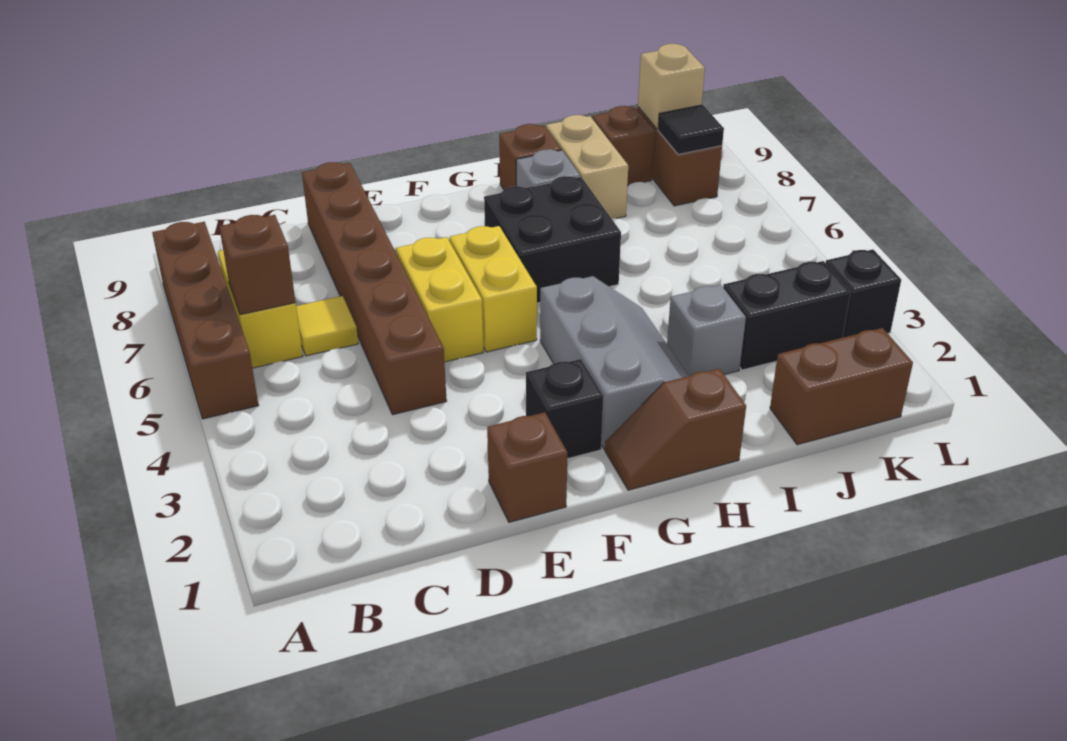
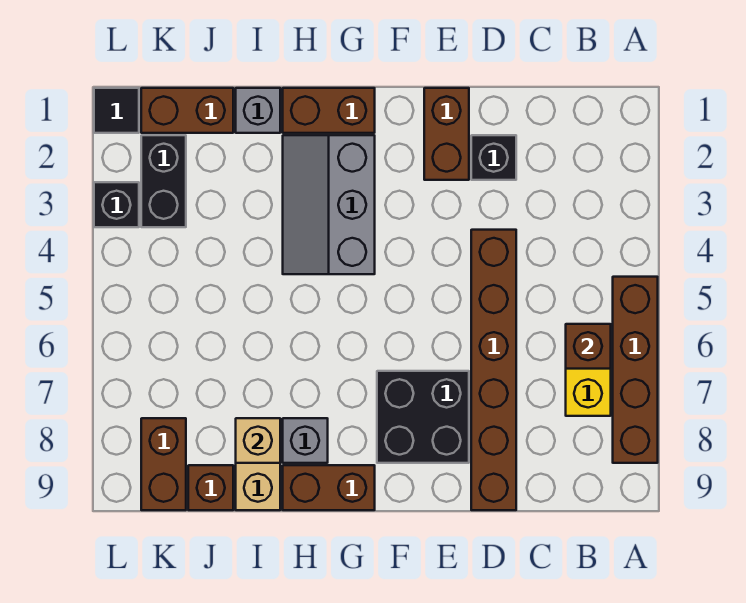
yellow tile C6 level 1 -> none
brown brick E1 level 1 -> brown brick E1:E2 level 1
yellow brick E5:E6 level 1 -> none
black brick F2 level 1 -> black brick D2 level 1
yellow brick F5:F6 level 1 -> none
brown slope G1:H1 level 1 top H -> brown brick G1:H1 level 1
black brick G6:H7 level 1 -> black brick E7:F8 level 1
brown brick H9 level 1 -> brown brick G9:H9 level 1
grey brick I3 level 1 -> grey brick I1 level 1
black brick J3:K3 level 1 -> black brick K2:K3 level 1
black tile K8 level 2 -> black tile L1 level 1
tan brick K9 level 2 -> tan brick I8 level 2

